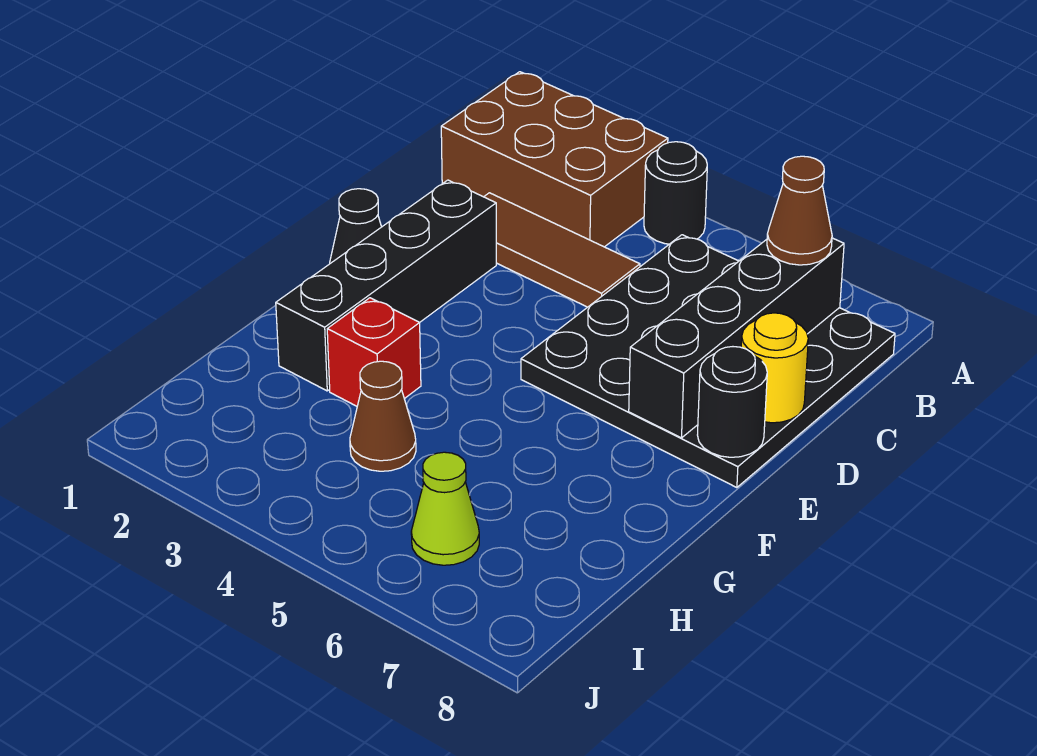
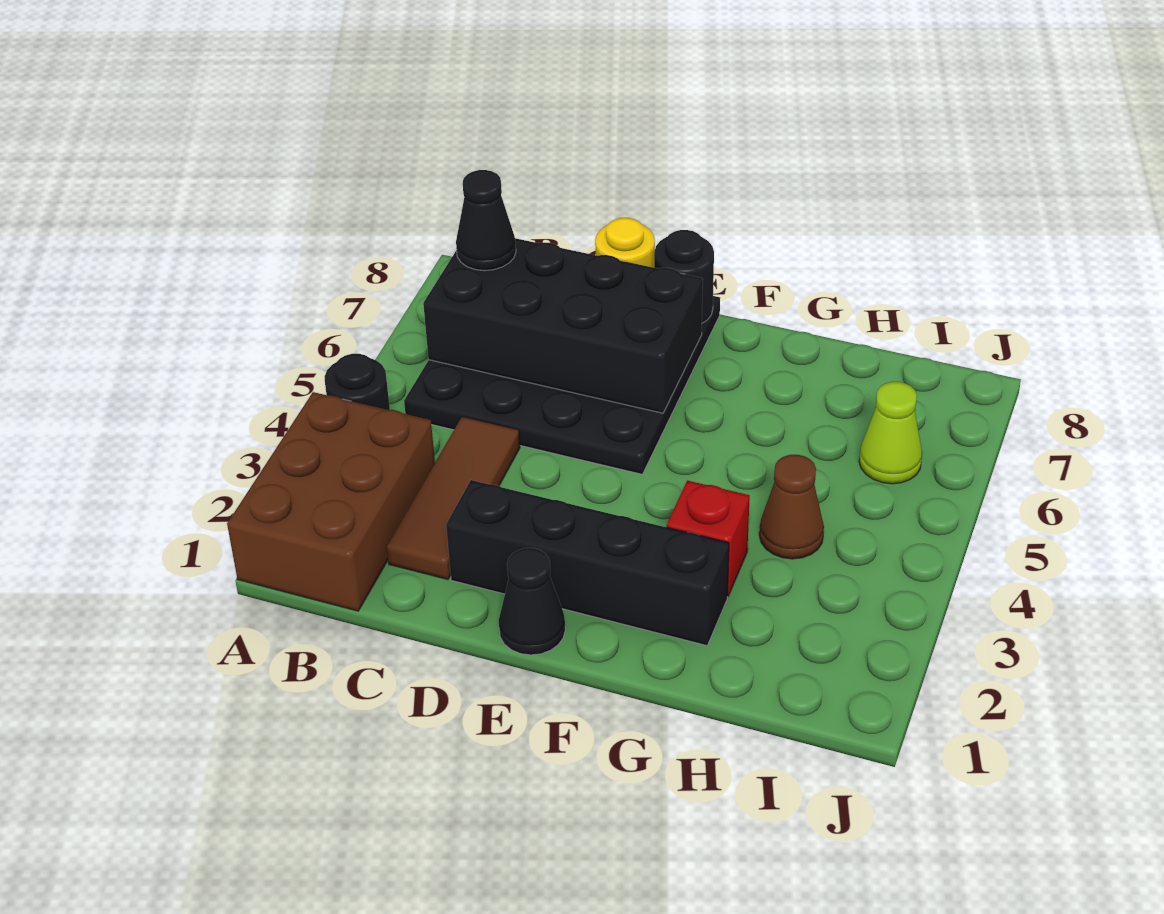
black brick B7:E7 level 2 -> black brick B6:E7 level 2
brown cone B7 level 3 -> black cone B7 level 3

